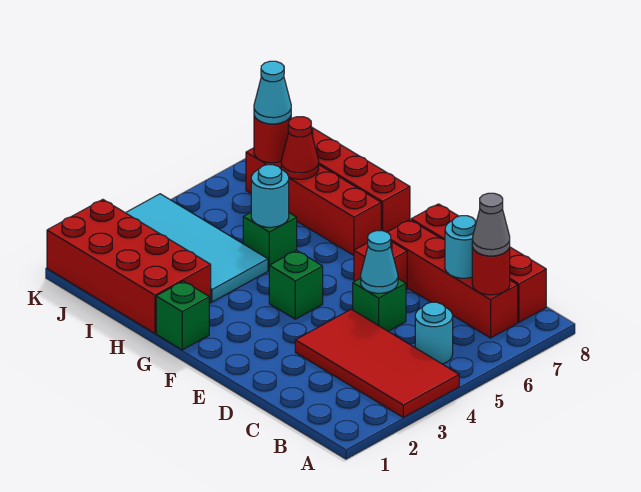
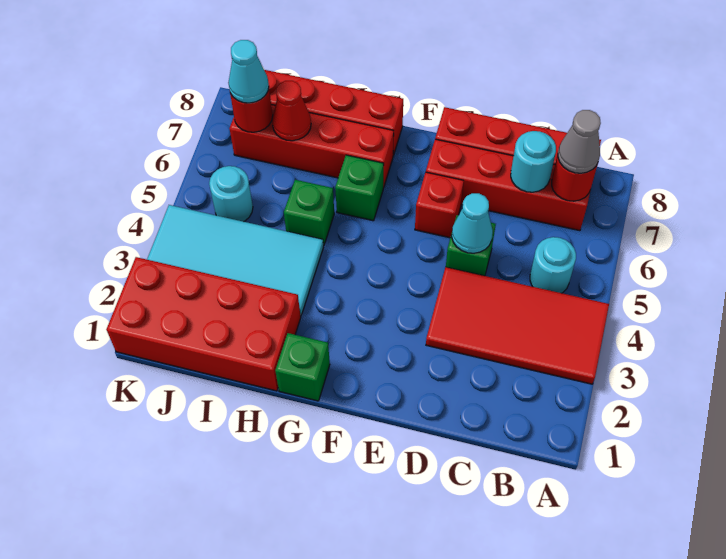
green brick F4 level 1 -> green brick G6 level 1
cyan round brick H5 level 2 -> cyan round brick J5 level 1

